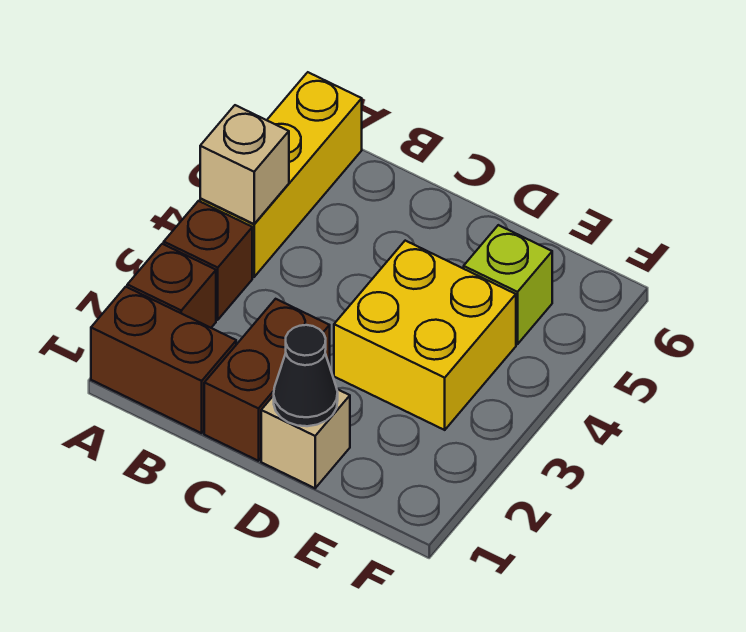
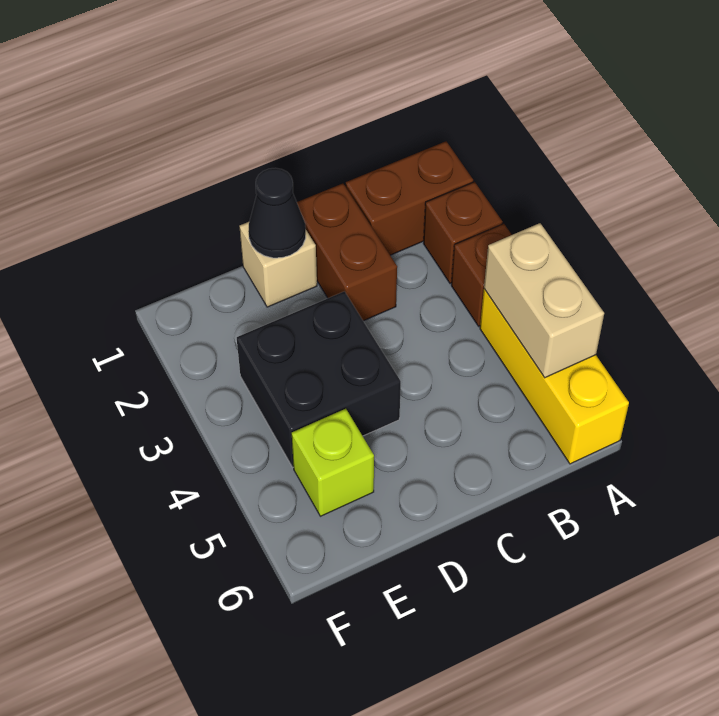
tan brick A4 level 2 -> tan brick A4:A5 level 2
yellow brick D3:E4 level 1 -> black brick D3:E4 level 1

